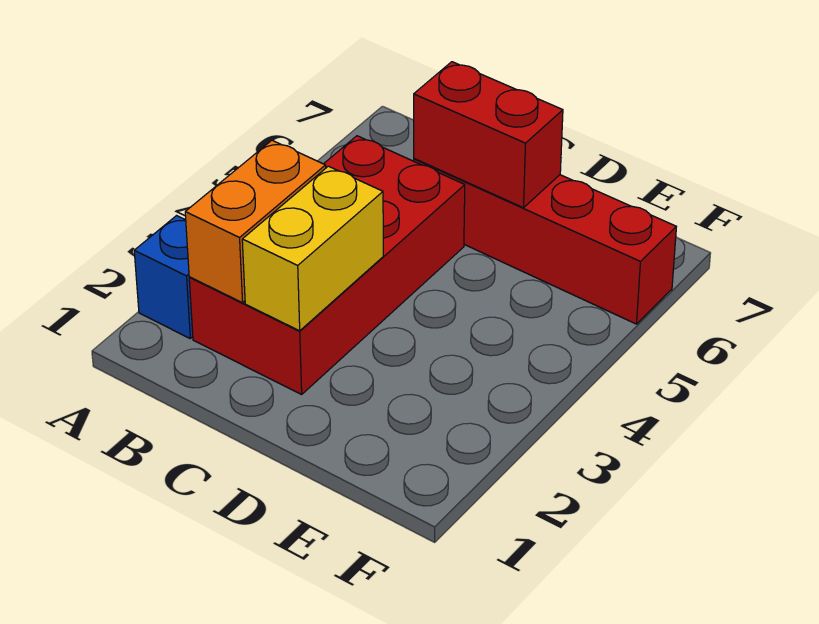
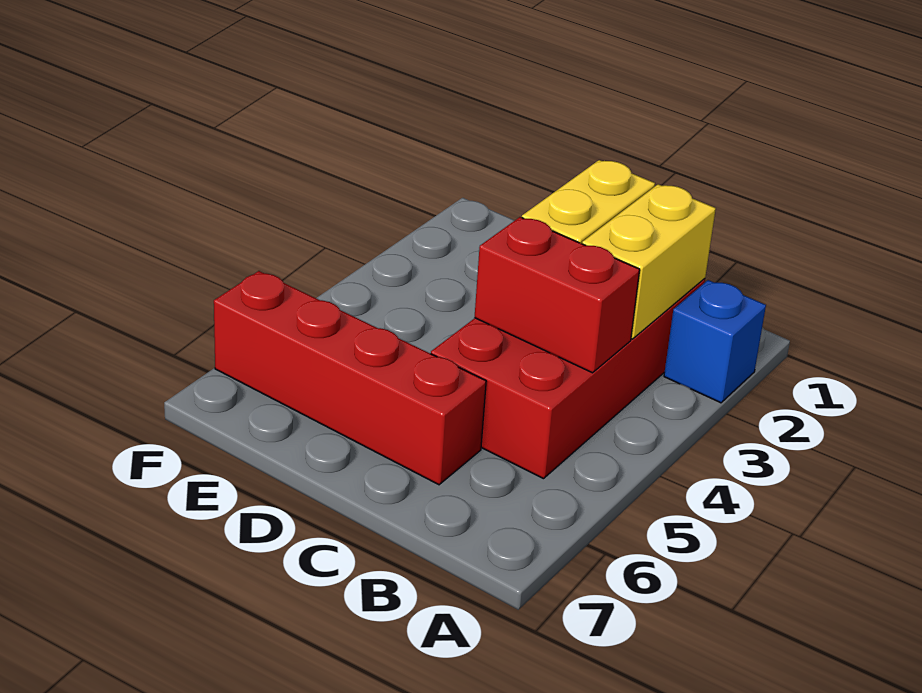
orange brick B2:B3 level 2 -> yellow brick B2:B3 level 2
red brick C6:D6 level 2 -> red brick B4:C4 level 2

